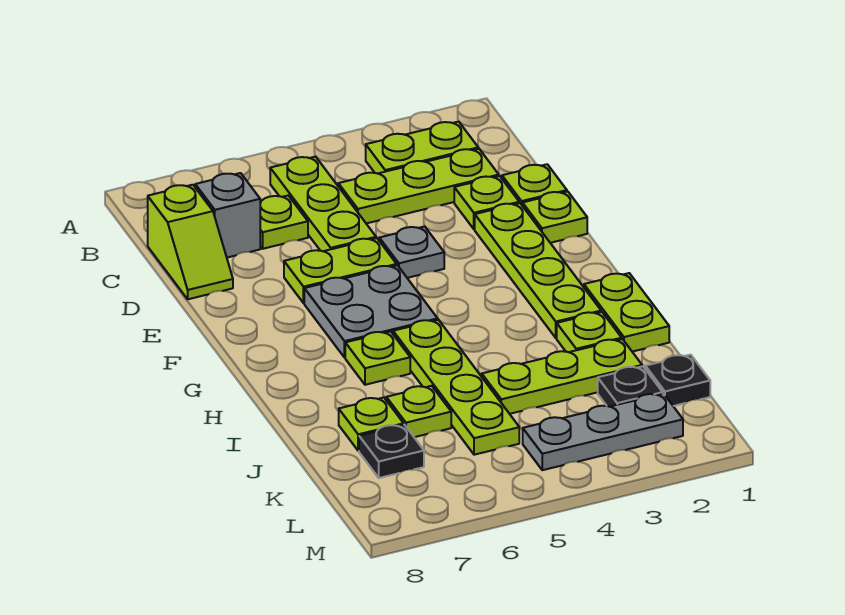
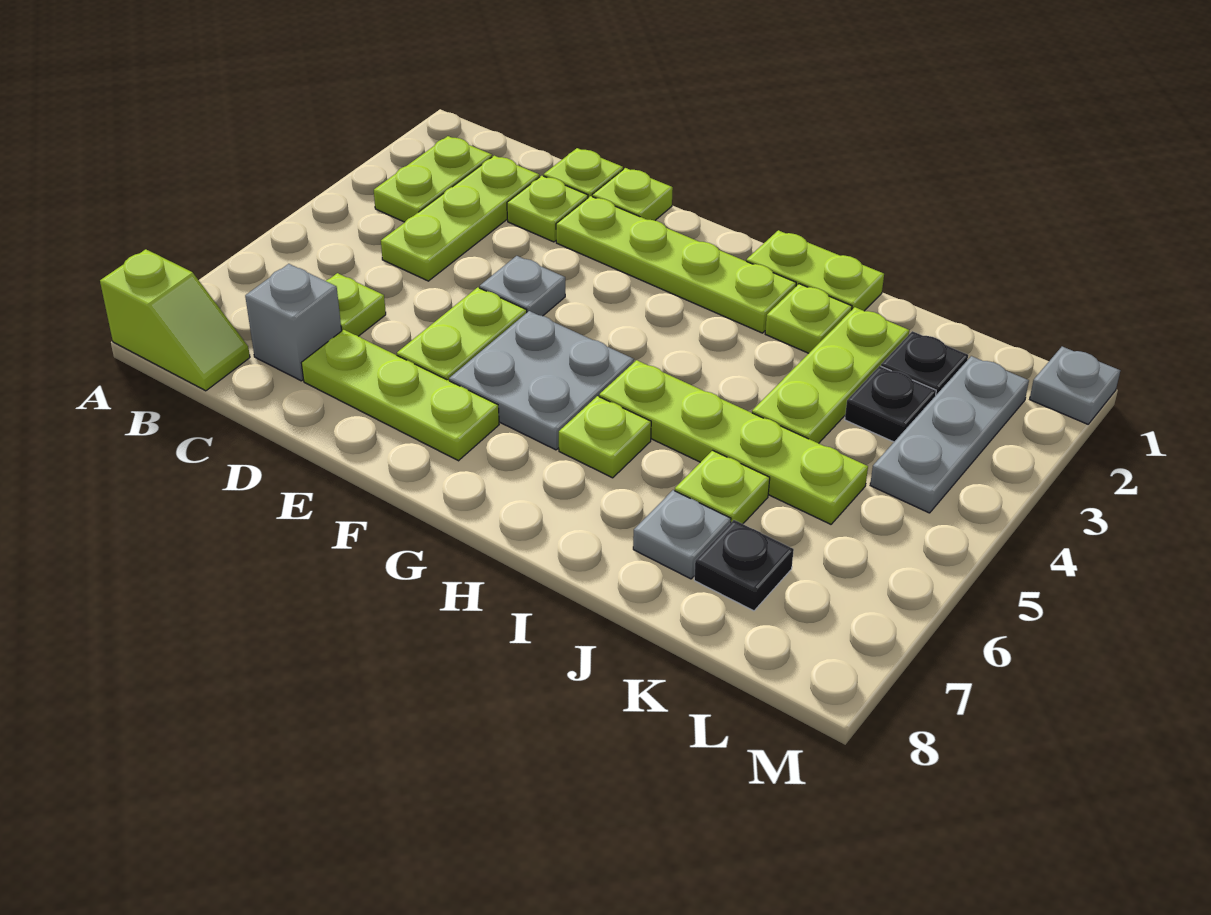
lime plate B5:D5 level 1 -> lime plate D7:F7 level 1
lime slope C8:D8 level 1 top C -> lime slope A8:B8 level 1 top A
lime plate J7 level 1 -> grey plate J7 level 1
black plate K1 level 1 -> black plate K3 level 1
none -> grey plate M1 level 1

